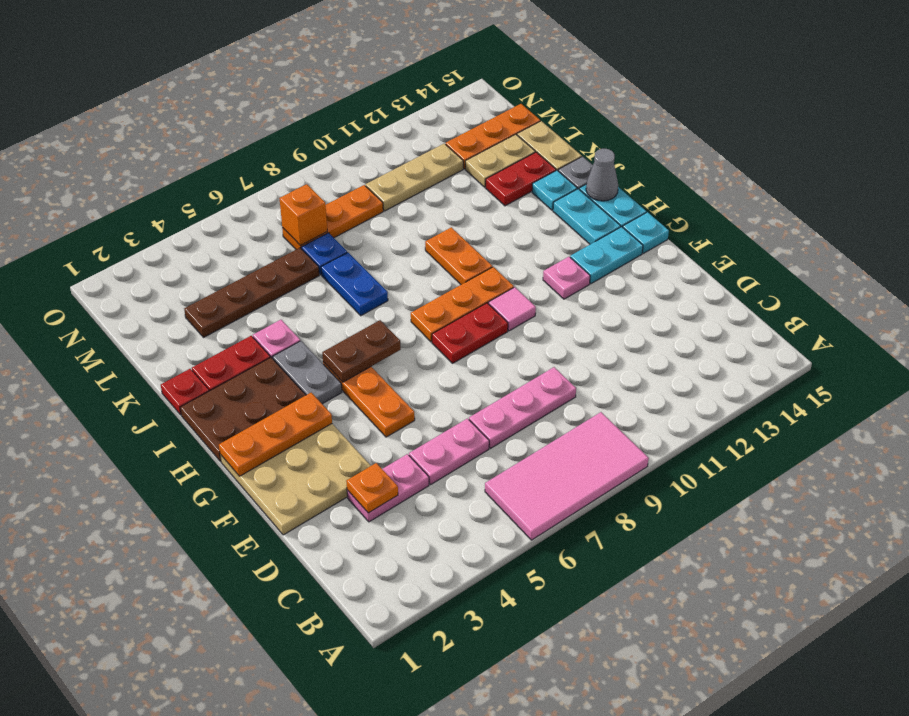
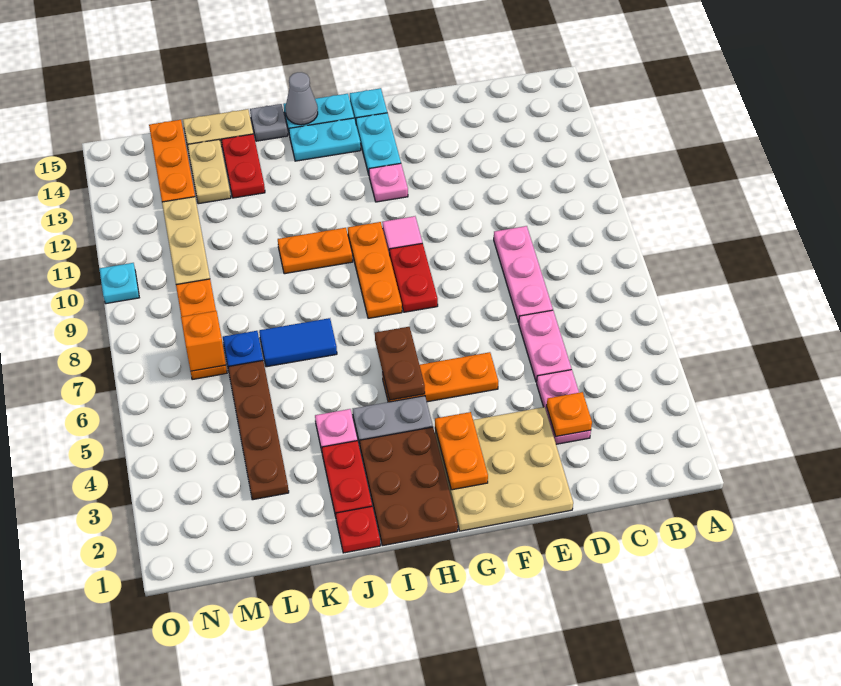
pink tile A6:B9 level 1 -> none
orange plate G1:G3 level 2 -> orange plate G2:G3 level 2
blue plate J7:K7 level 1 -> blue tile J7:K7 level 1
cyan plate J14 level 1 -> cyan plate O10 level 1

